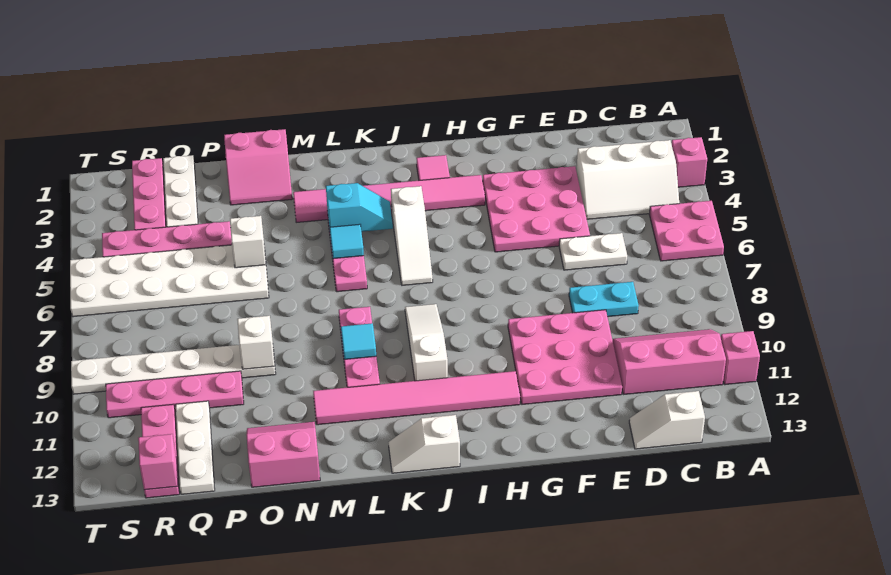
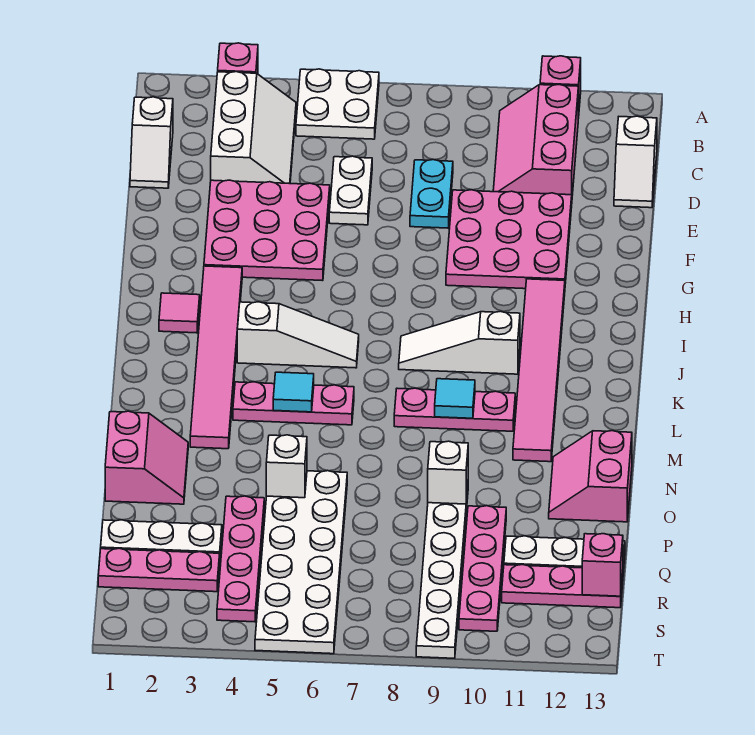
pink plate A5:B6 level 1 -> white plate A5:B6 level 1
white slope J13:K13 level 1 top J -> white slope C1:D1 level 1 top C
cyan slope K4:L4 level 2 top L -> none

